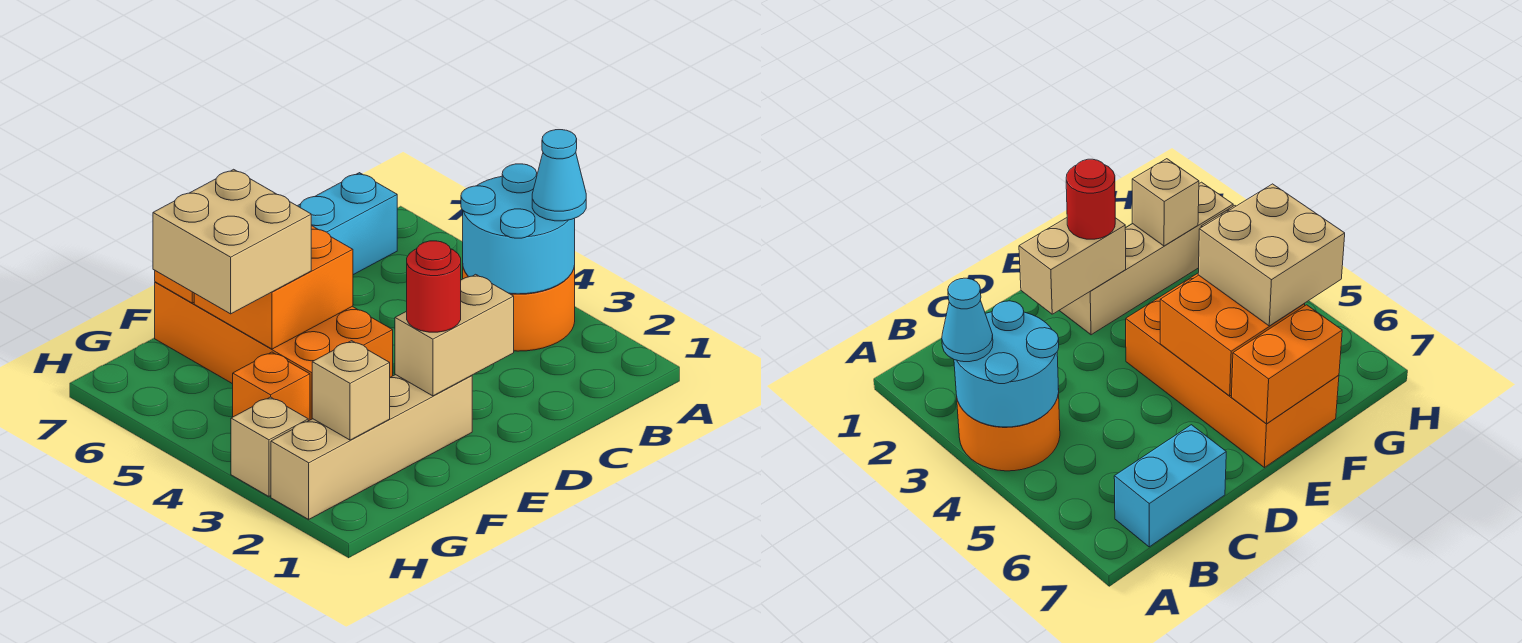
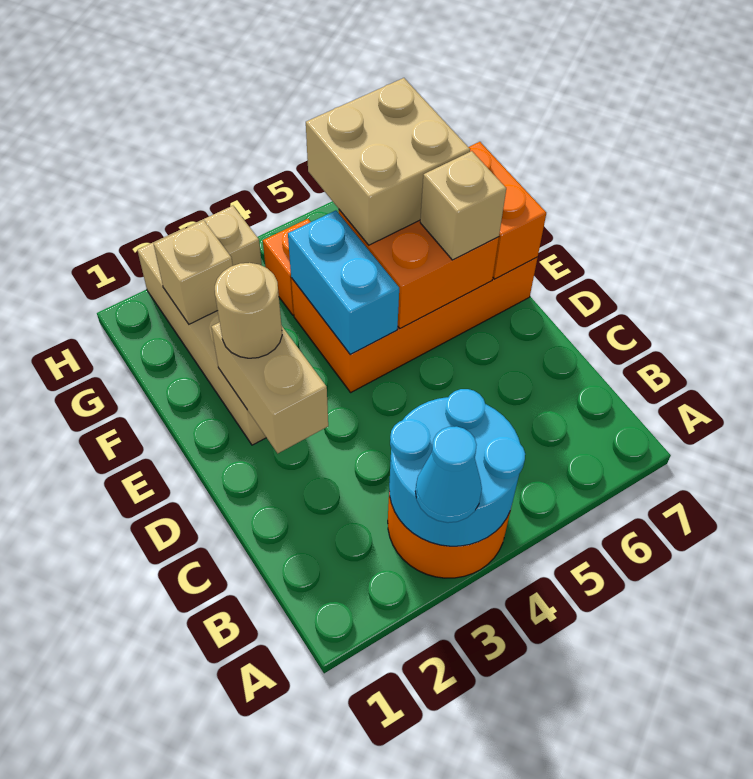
cyan brick B7:C7 level 1 -> cyan brick E4:F4 level 2
red round brick E2 level 3 -> tan round brick E2 level 3
none -> tan brick E6 level 3

